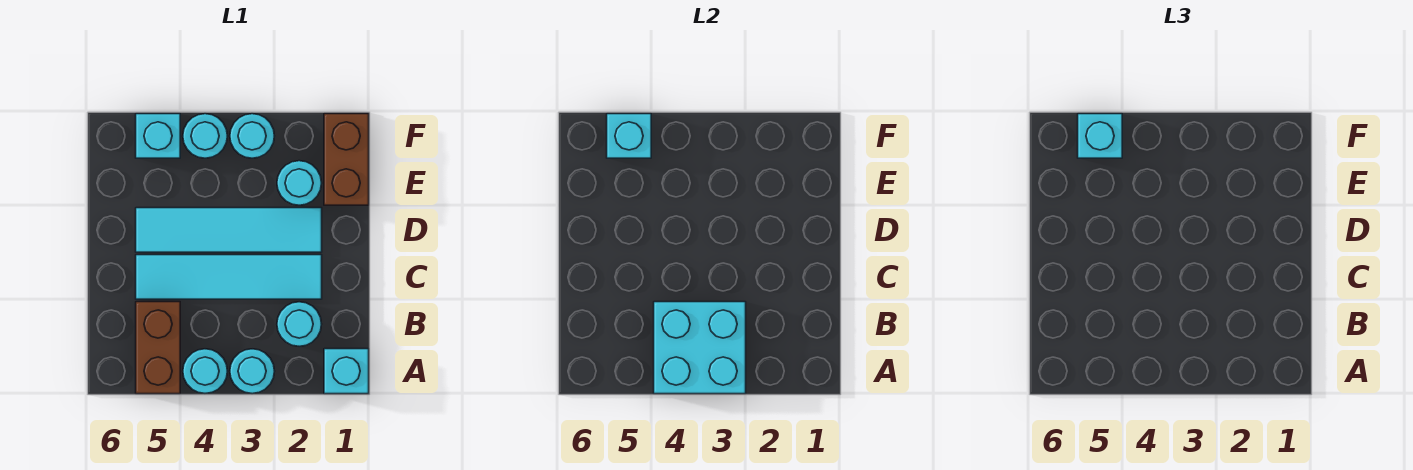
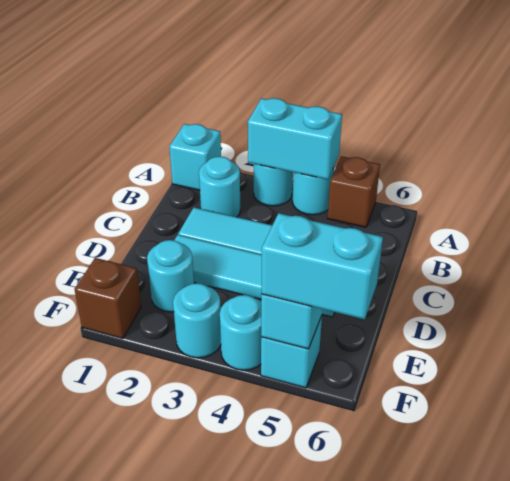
cyan brick A3:B4 level 2 -> cyan brick A3:A4 level 2
brown brick A5:B5 level 1 -> brown brick A5 level 1
brown brick E1:F1 level 1 -> brown brick F1 level 1
cyan brick F5 level 3 -> cyan brick F5:F6 level 3

